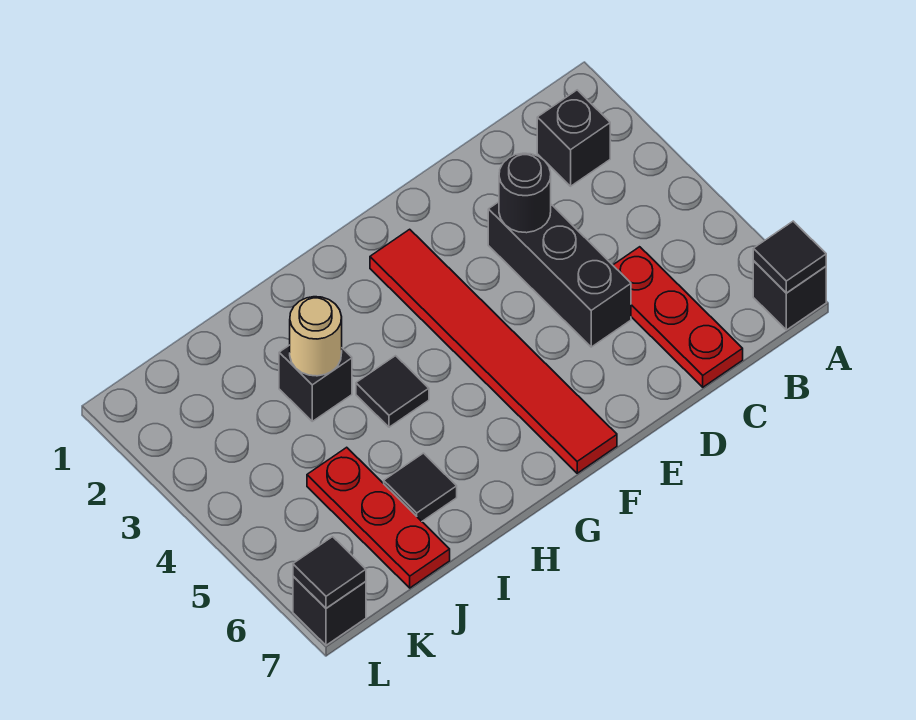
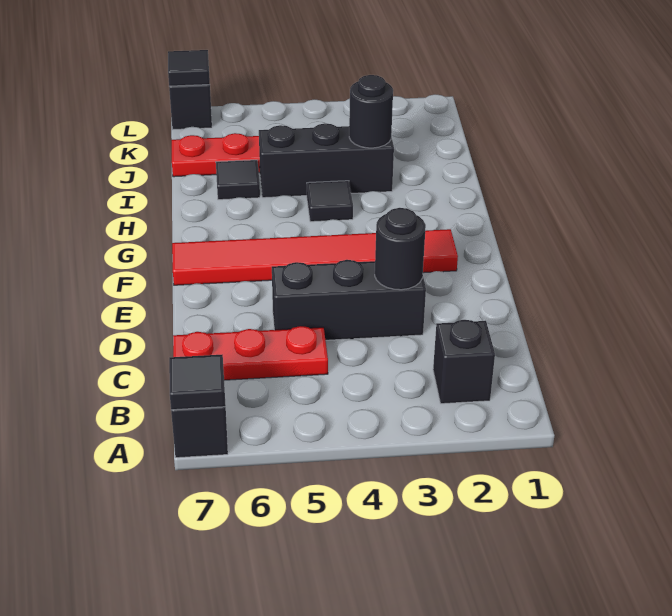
black brick I3 level 1 -> black brick I3:I5 level 1
tan round brick I3 level 2 -> black round brick I3 level 2

